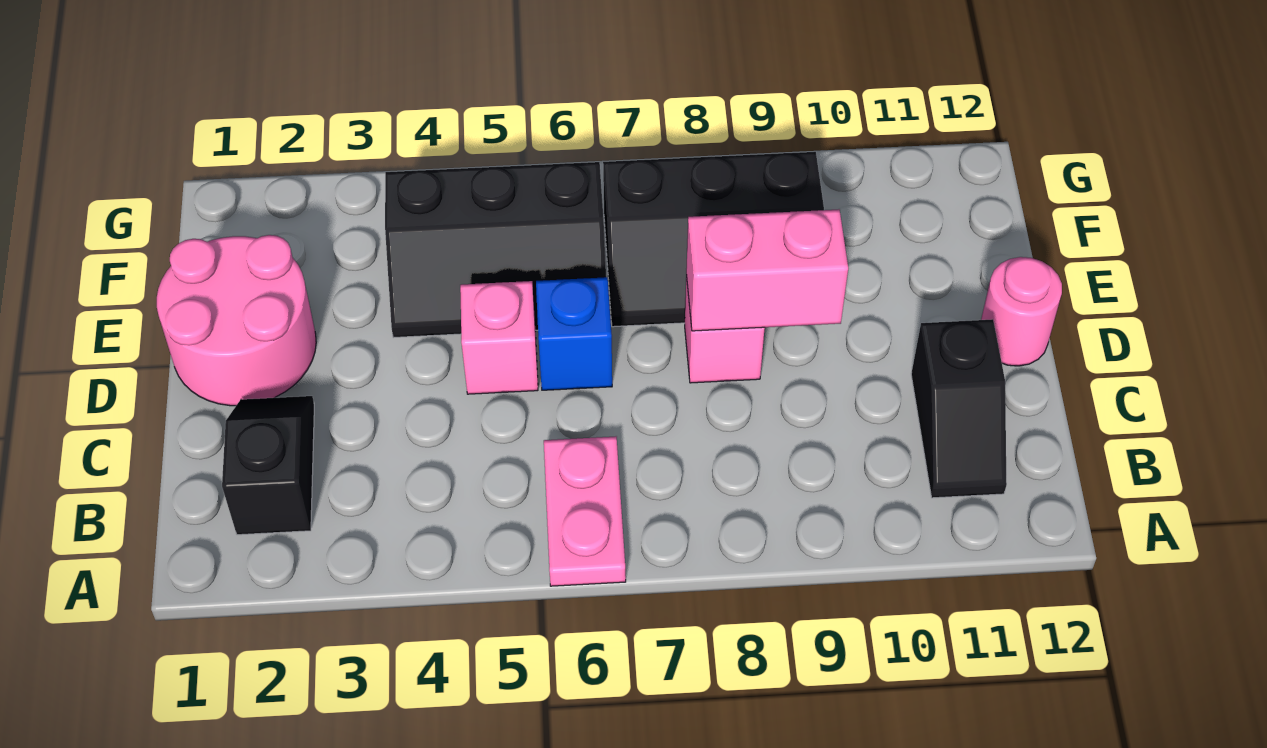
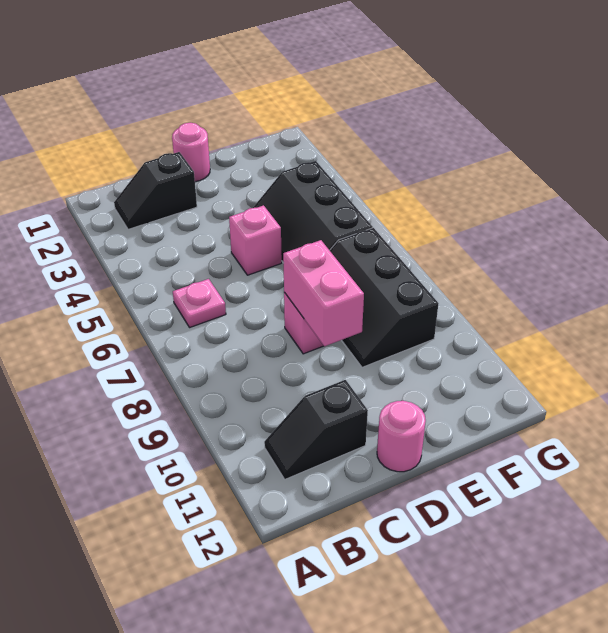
pink plate A6:B6 level 1 -> pink plate B6 level 1
black slope B2:C2 level 1 top B -> black slope B2:C2 level 1 top C
pink round brick D1:E2 level 1 -> pink round brick D1 level 1
blue brick D6 level 1 -> none

